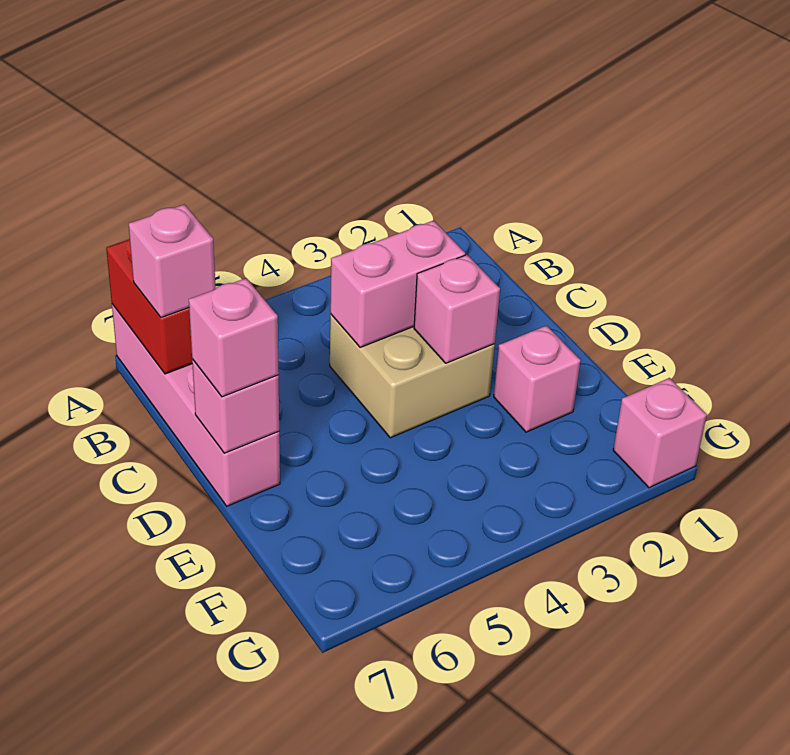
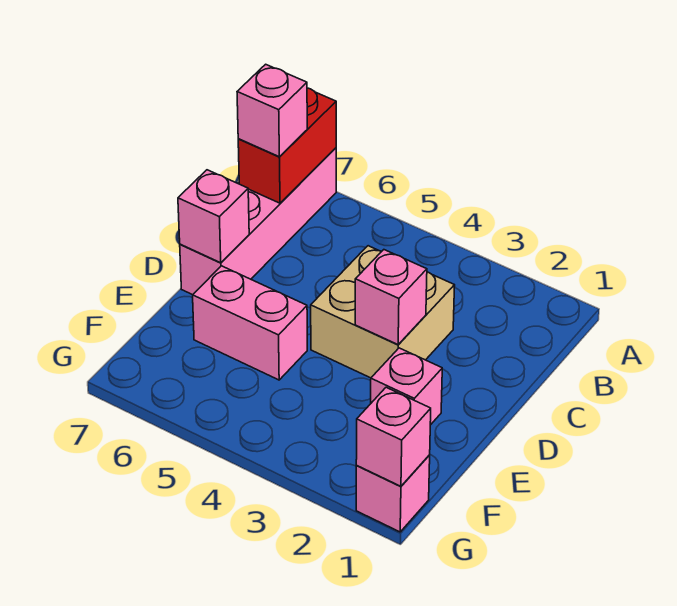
pink brick C3:C4 level 2 -> pink brick E5:E6 level 1
pink brick D7 level 3 -> pink brick G1 level 2

